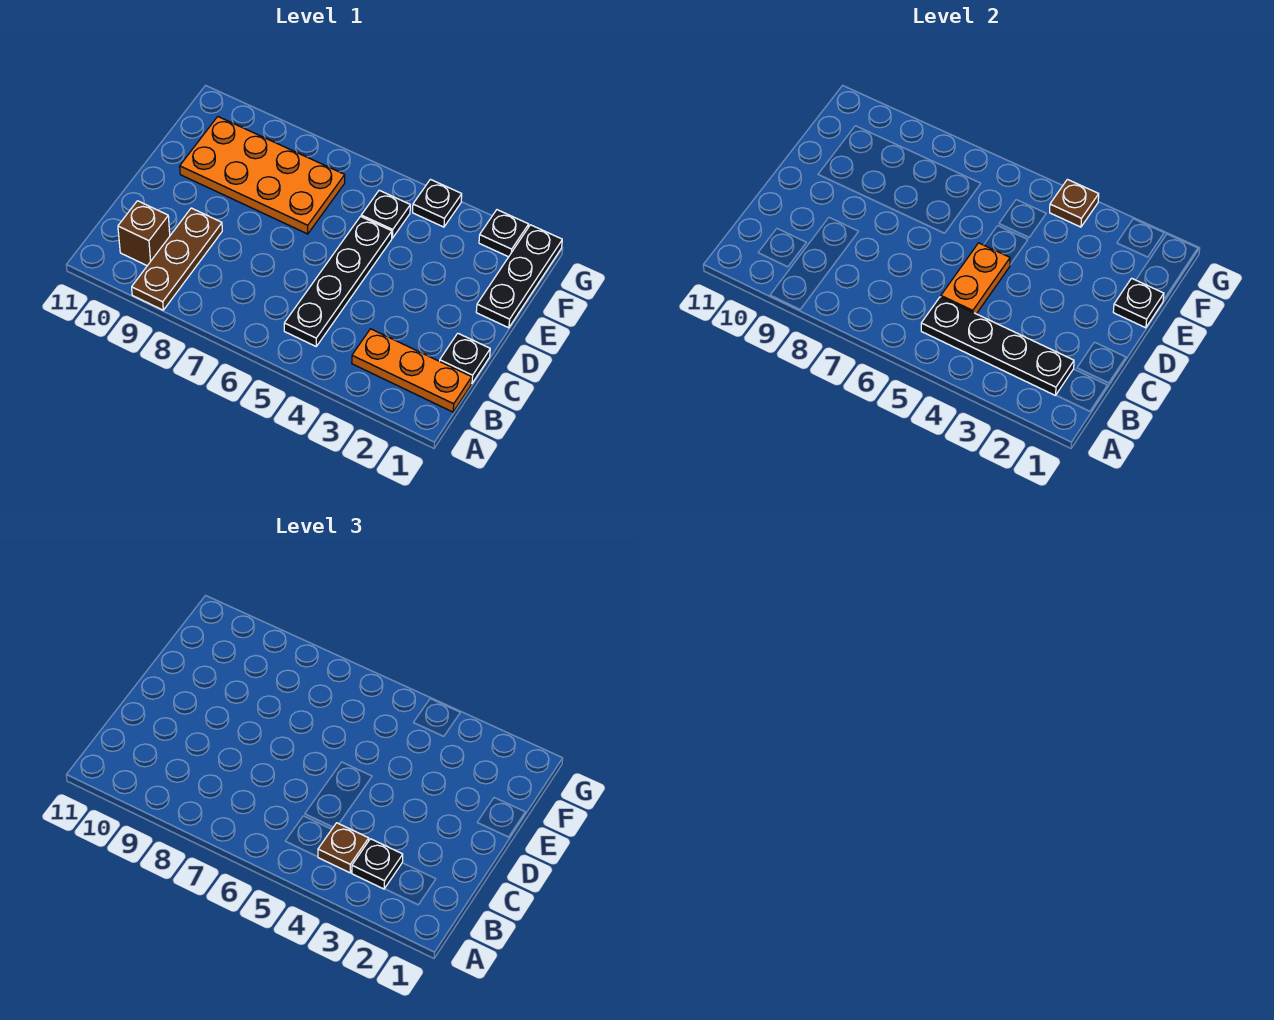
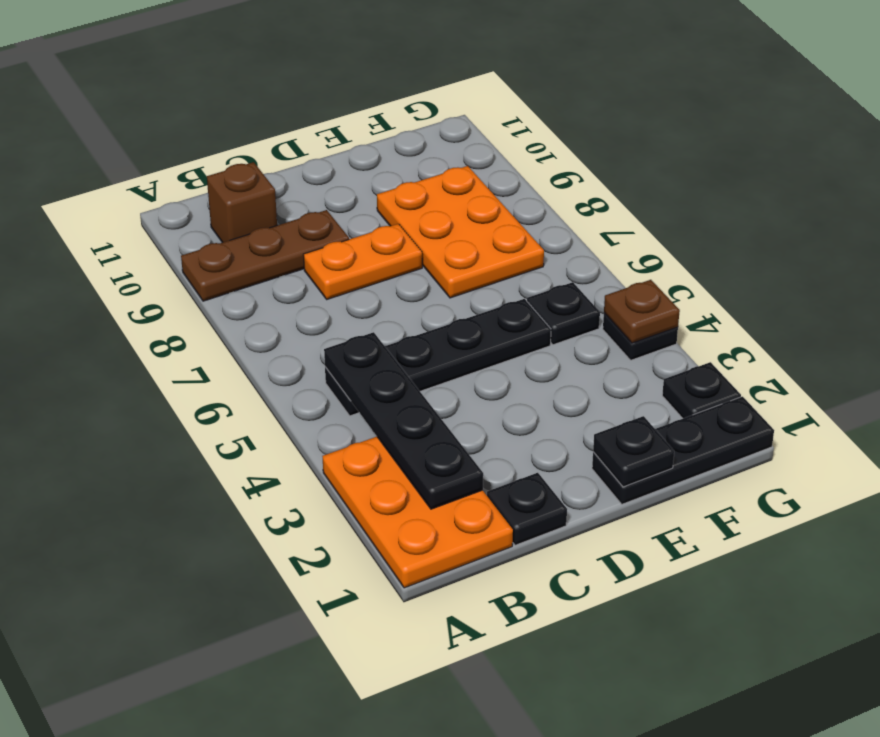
orange plate B1:B3 level 1 -> orange plate A1:B3 level 1
black plate B3 level 3 -> none
brown plate B4 level 3 -> none
orange plate C5:D5 level 2 -> orange plate C8:D8 level 1
orange plate E7:F10 level 1 -> orange plate E7:F9 level 1

